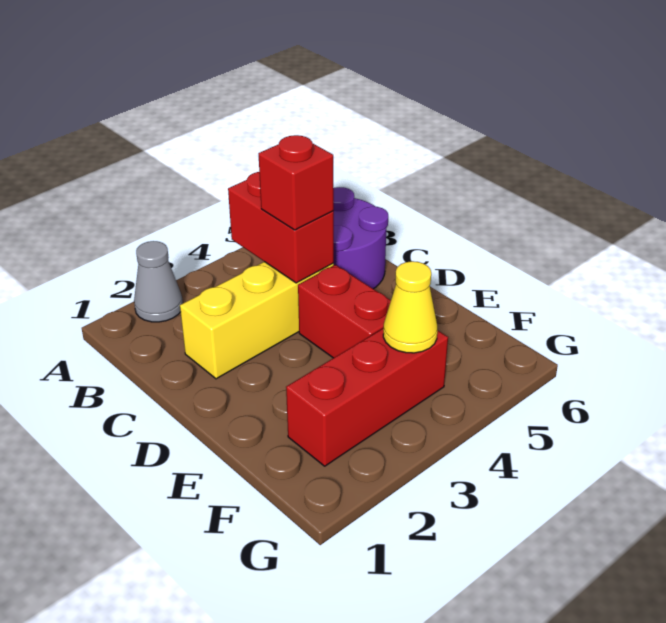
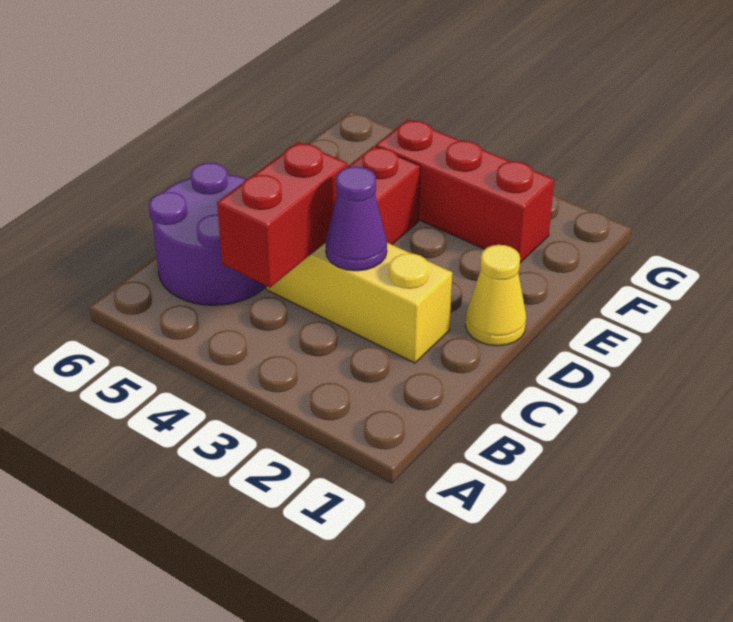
grey cone A2 level 1 -> none
none -> purple cone C3 level 2
red brick C4 level 3 -> none
yellow cone F4 level 2 -> yellow cone D1 level 1

